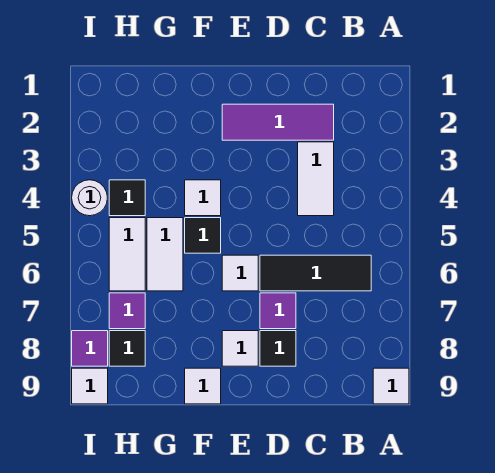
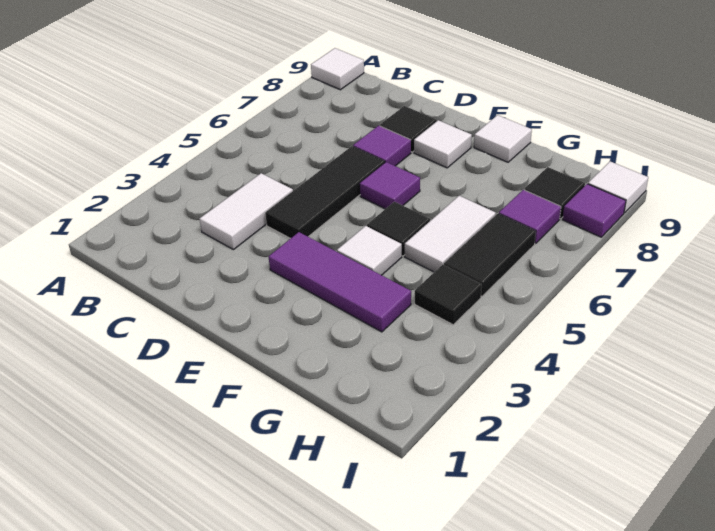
black tile B6:D6 level 1 -> black tile D4:D6 level 1
purple tile C2:E2 level 1 -> purple tile E3:G3 level 1
white tile E6 level 1 -> purple tile E6 level 1
white tile H5:H6 level 1 -> black tile H5:H6 level 1
white round brick I4 level 1 -> none

